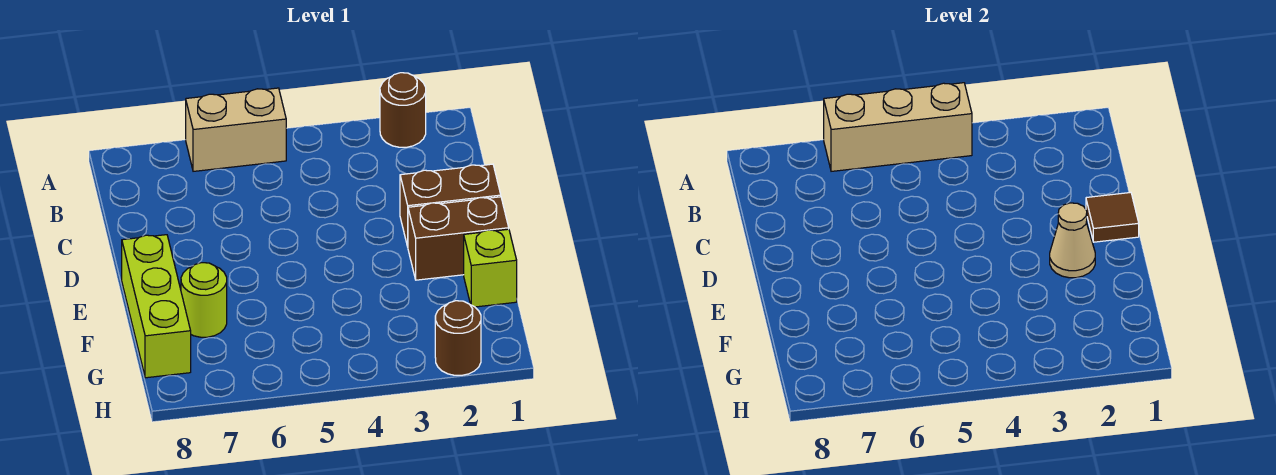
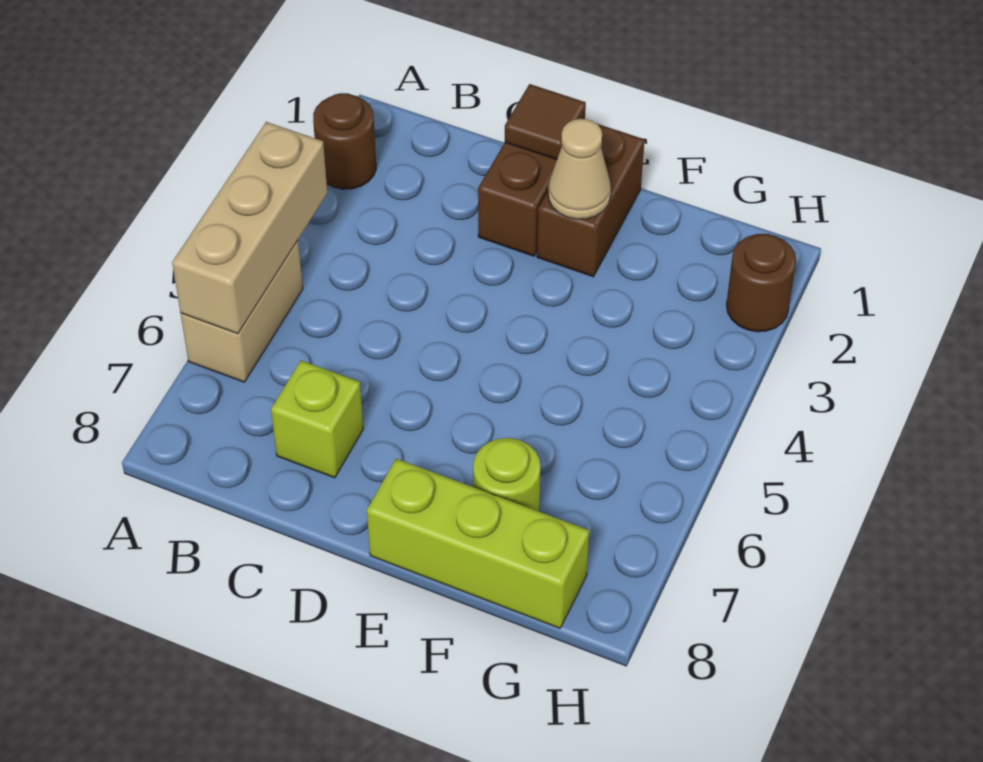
lime brick F1 level 1 -> lime brick C7 level 1

